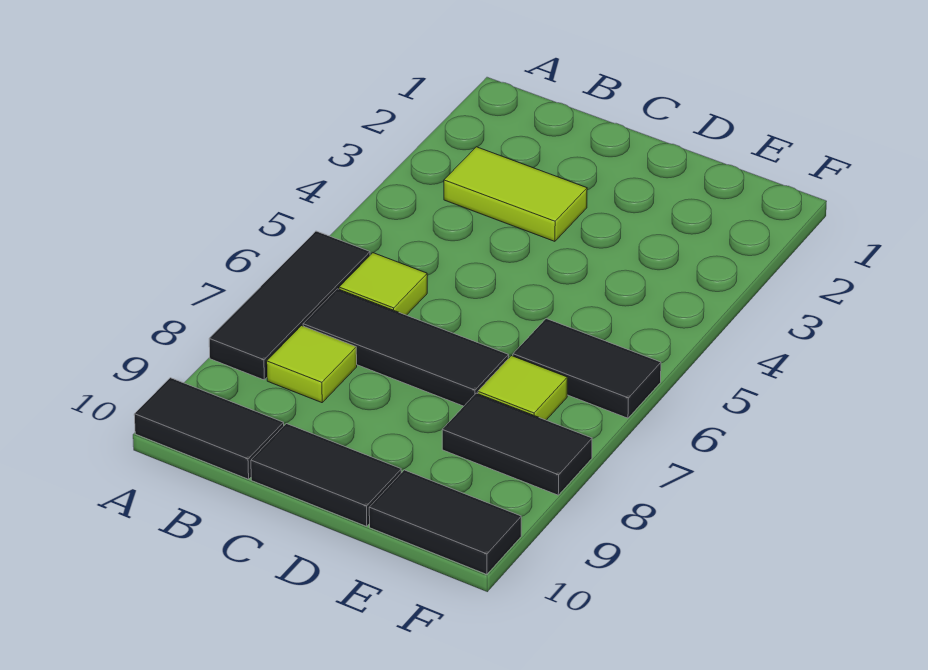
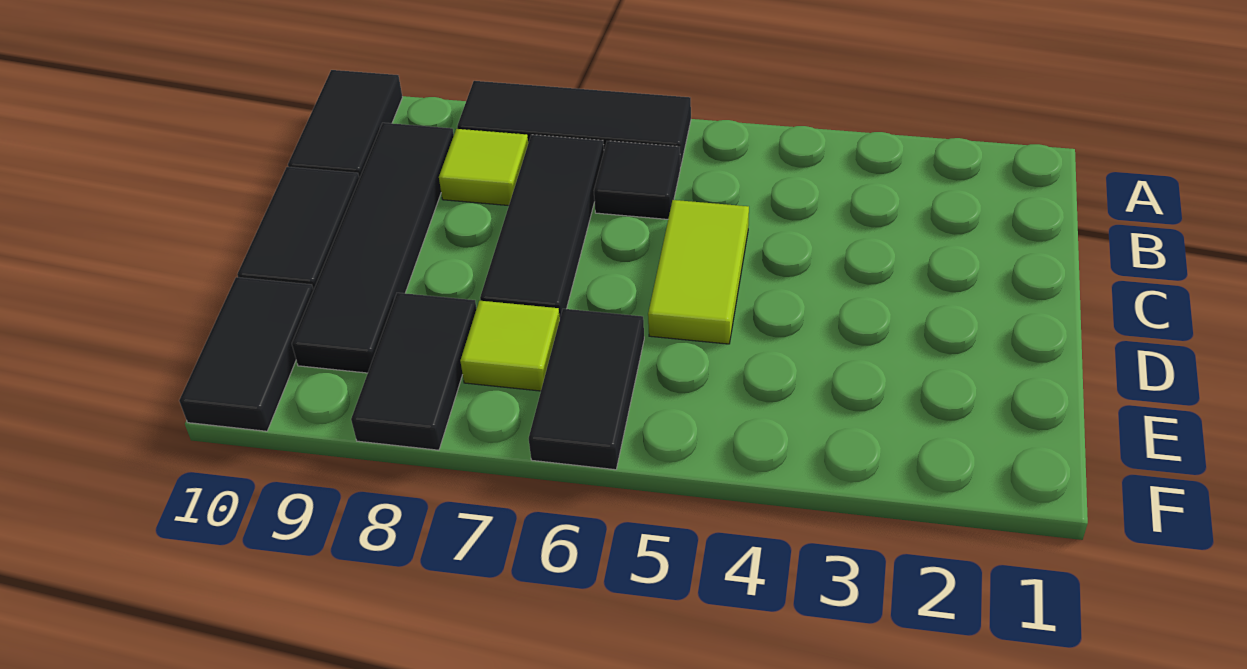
lime tile B3:C3 level 1 -> lime tile C5:D5 level 1
lime tile B6 level 1 -> black tile B6 level 1
none -> black tile B9:E9 level 1

